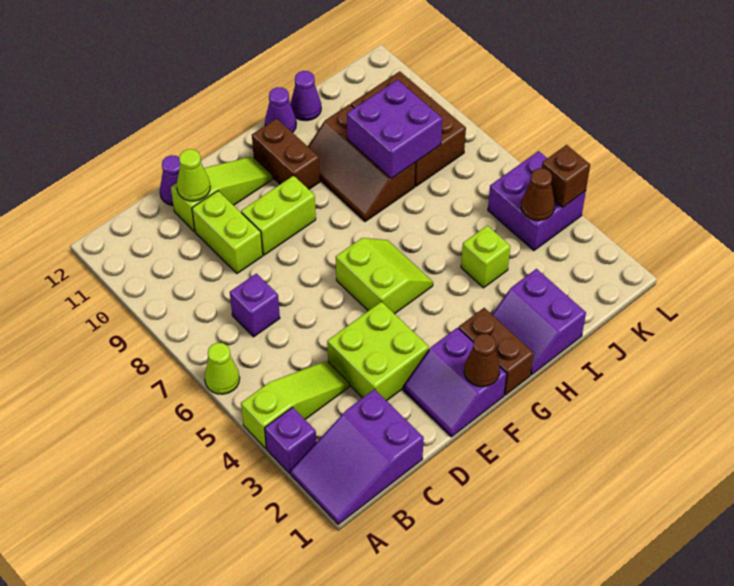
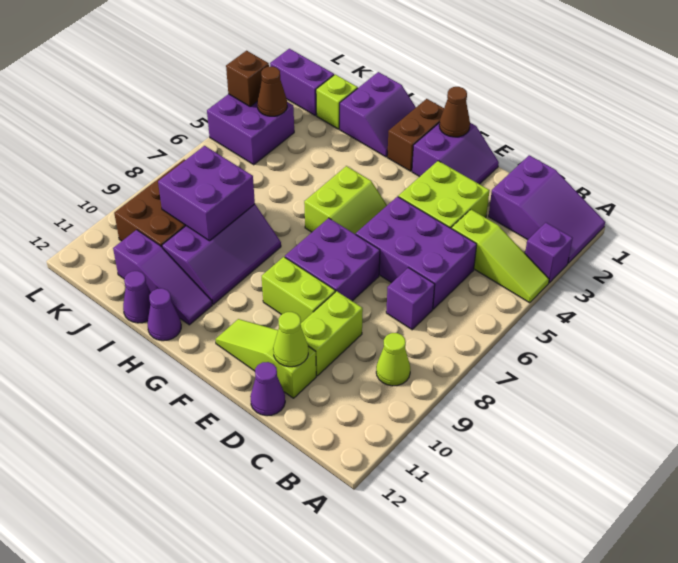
lime slope A4:C4 level 1 top A -> lime slope A4:C4 level 1 top C
lime cone A6 level 1 -> lime cone B9 level 1
none -> purple brick C5:E6 level 1
none -> purple brick E7:F8 level 1
lime slope F5:G6 level 1 top F -> lime slope F5:G6 level 1 top G
brown brick G10:G11 level 1 -> none
brown slope H8:I10 level 1 top I -> purple slope H8:I10 level 1 top I
none -> purple slope H11:J11 level 1 top J
lime brick I4 level 1 -> lime brick J2 level 1
none -> purple brick K2:L2 level 1

